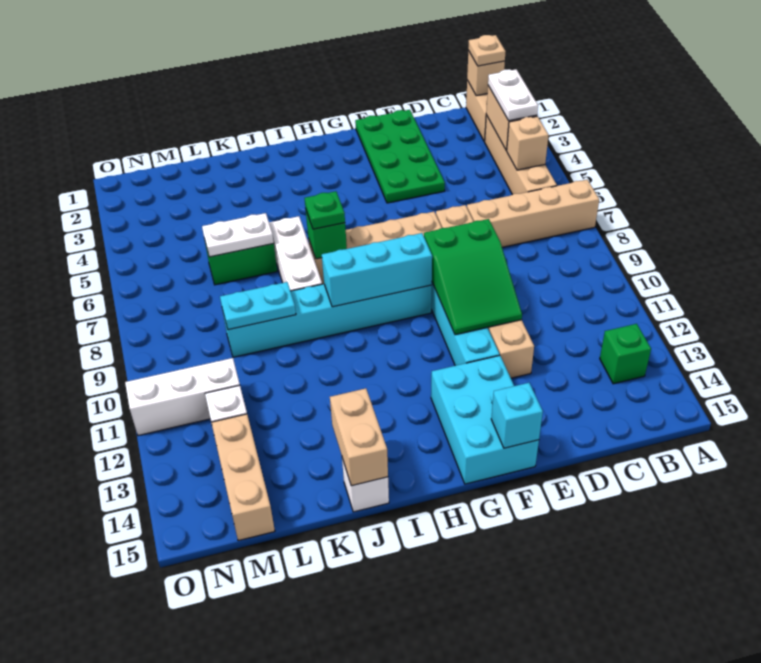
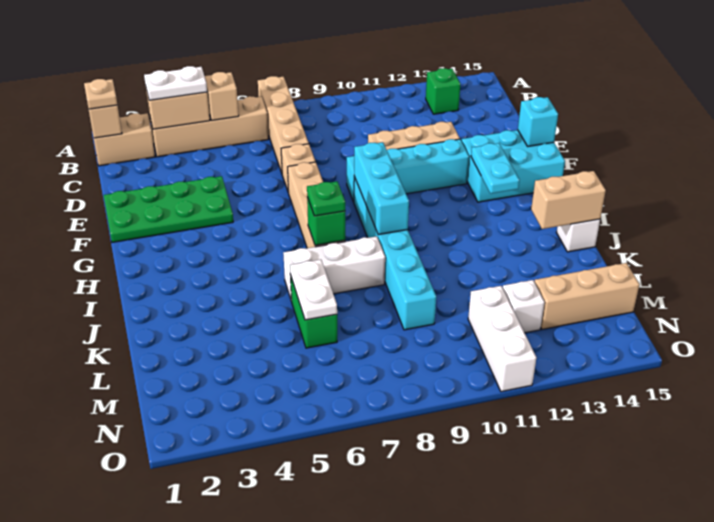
green slope E9:F11 level 2 top 9 -> none
cyan plate K9:L9 level 2 -> cyan plate G13:H13 level 2

